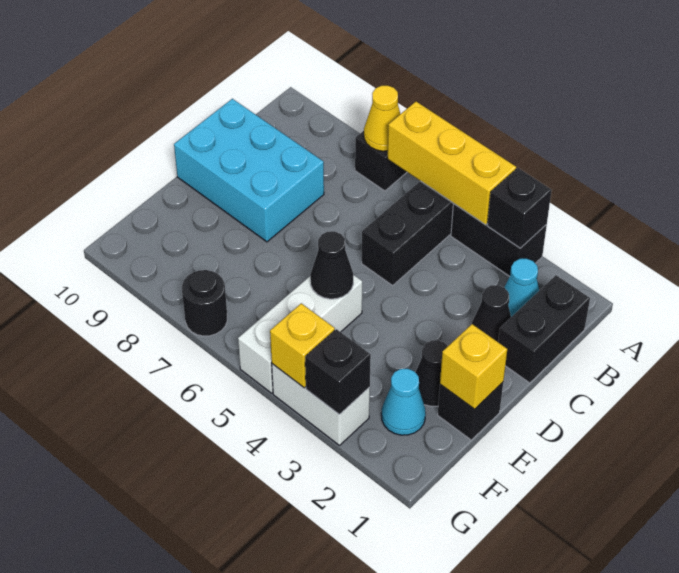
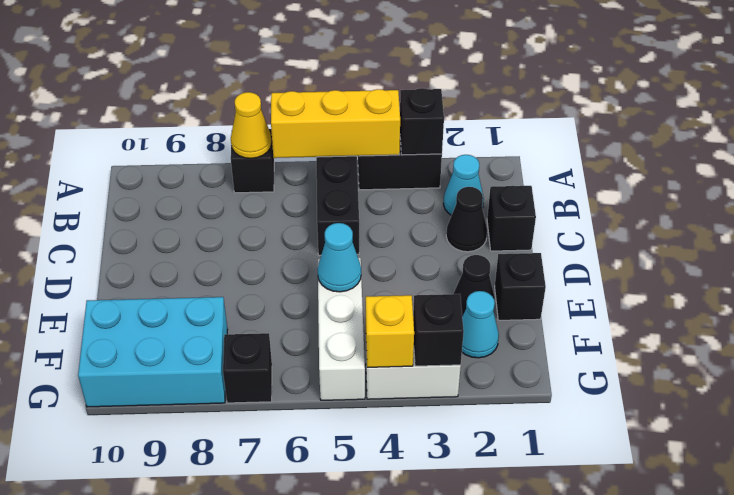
black brick B1:C1 level 1 -> black brick C1 level 1
cyan brick C8:D10 level 1 -> cyan brick F8:G10 level 1
yellow brick E1 level 2 -> none
black cone E5 level 2 -> cyan cone E5 level 2
black round brick G7 level 1 -> black brick G7 level 1

